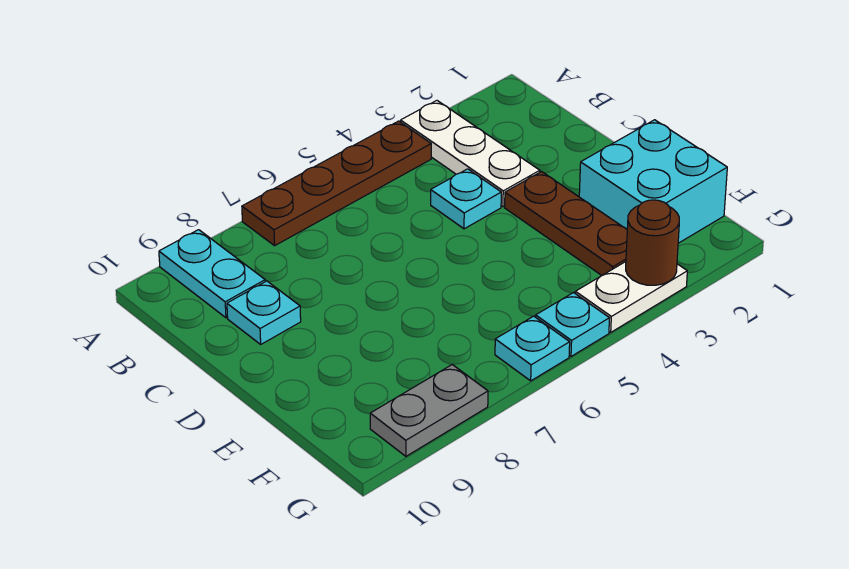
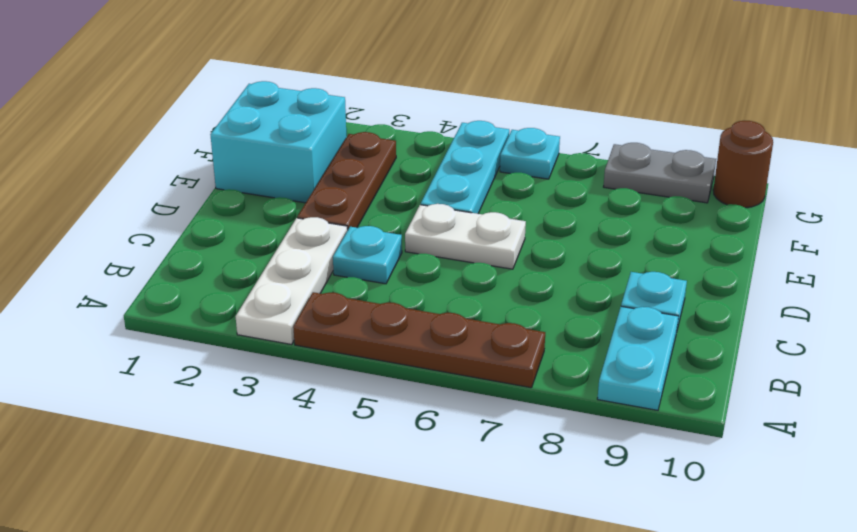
white plate G3:G4 level 1 -> white plate D5:D6 level 1
brown round brick G3 level 2 -> brown round brick G10 level 1
cyan plate G5 level 1 -> cyan plate E5:G5 level 1

